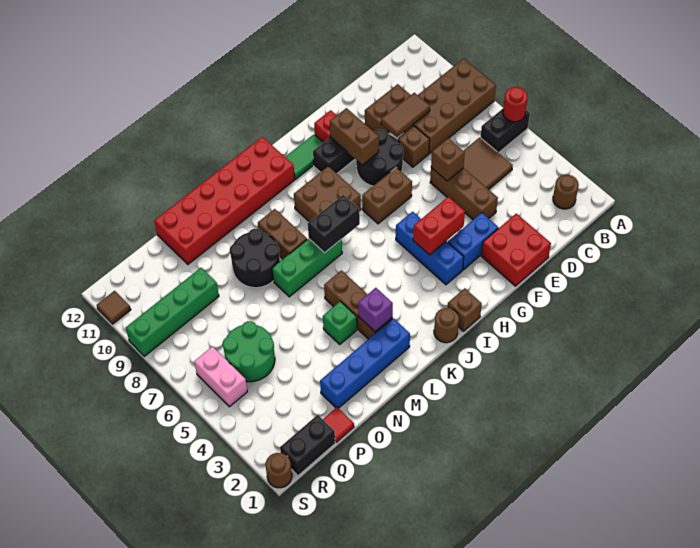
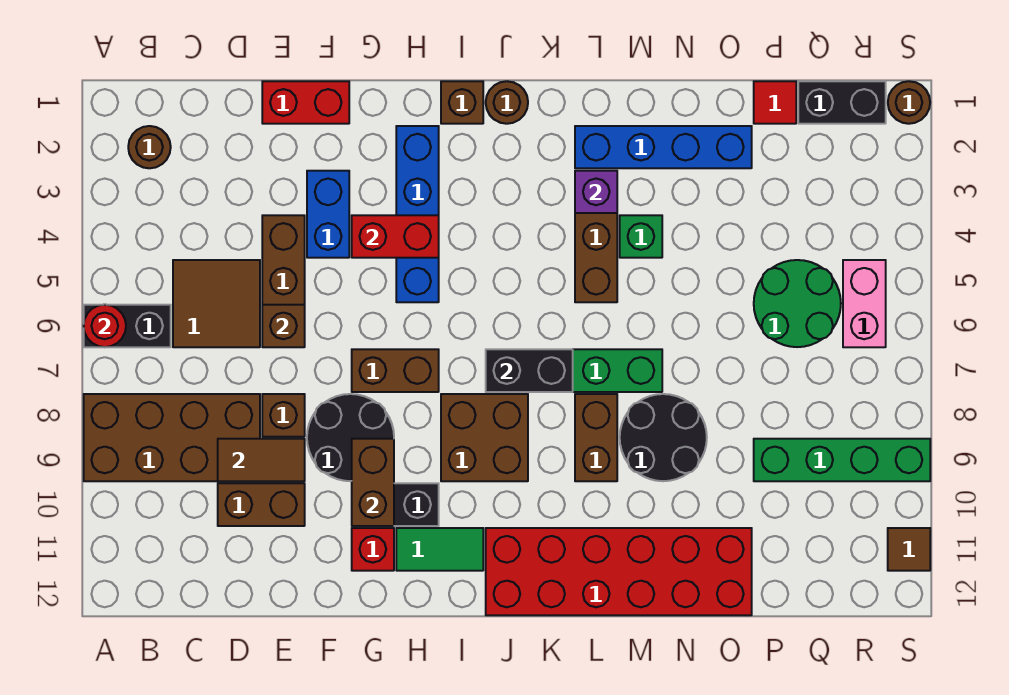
red brick E1:F2 level 1 -> red brick E1:F1 level 1
blue brick F3:G3 level 1 -> blue brick F3:F4 level 1
blue brick H3:H5 level 1 -> blue brick H2:H5 level 1

